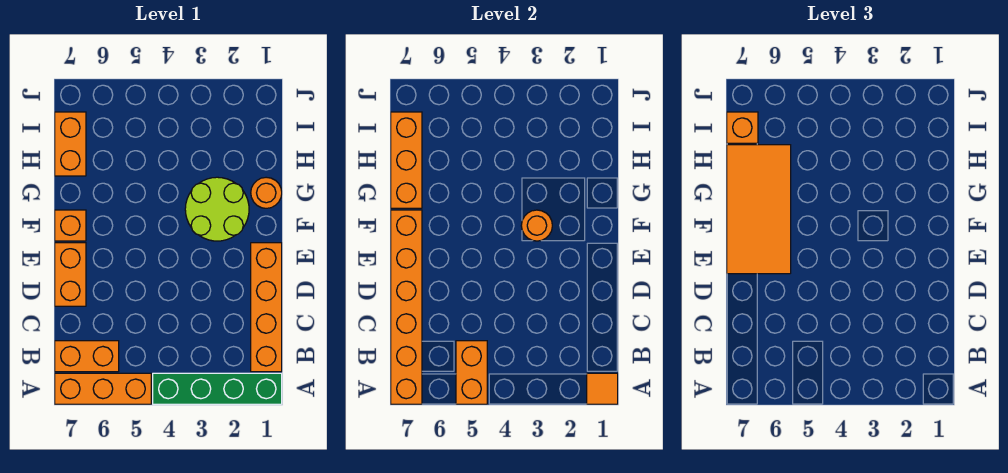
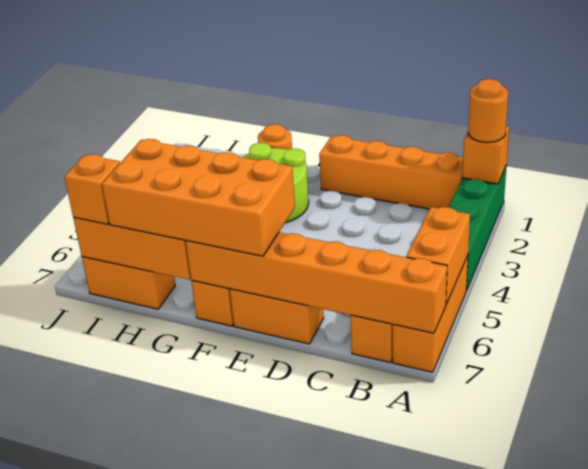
orange tile A1 level 2 -> orange brick A1 level 2
orange brick A5:B5 level 2 -> orange brick A5:A6 level 2
orange tile E6:H7 level 3 -> orange brick E6:H7 level 3
orange round brick F3 level 2 -> orange round brick A1 level 3

